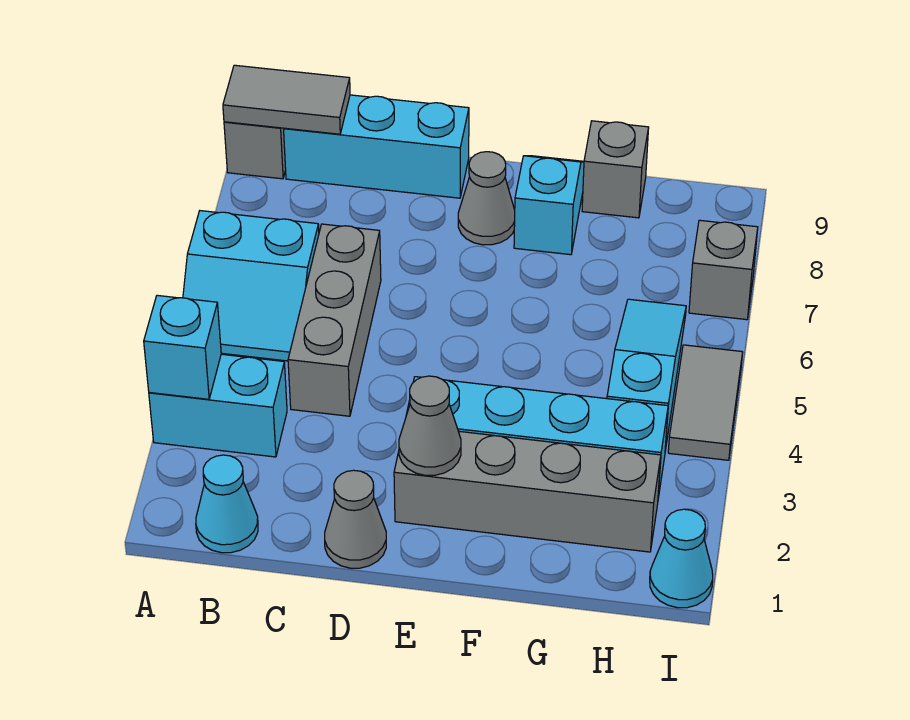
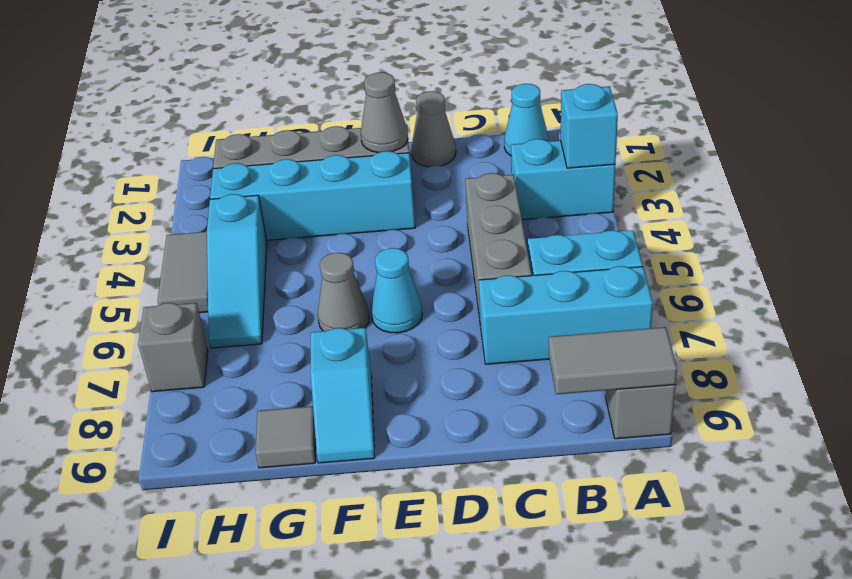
cyan brick B9:D9 level 1 -> cyan brick A7:C7 level 1
grey cone E8 level 1 -> grey cone F6 level 1
grey brick G9 level 1 -> grey tile G9 level 1
cyan cone I1 level 1 -> cyan cone E6 level 1

